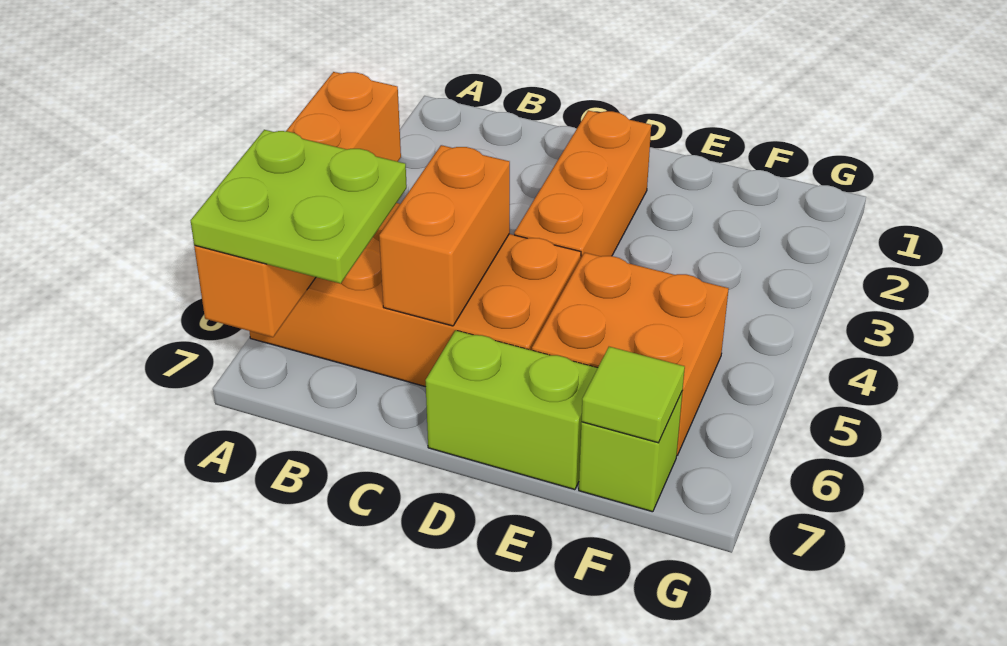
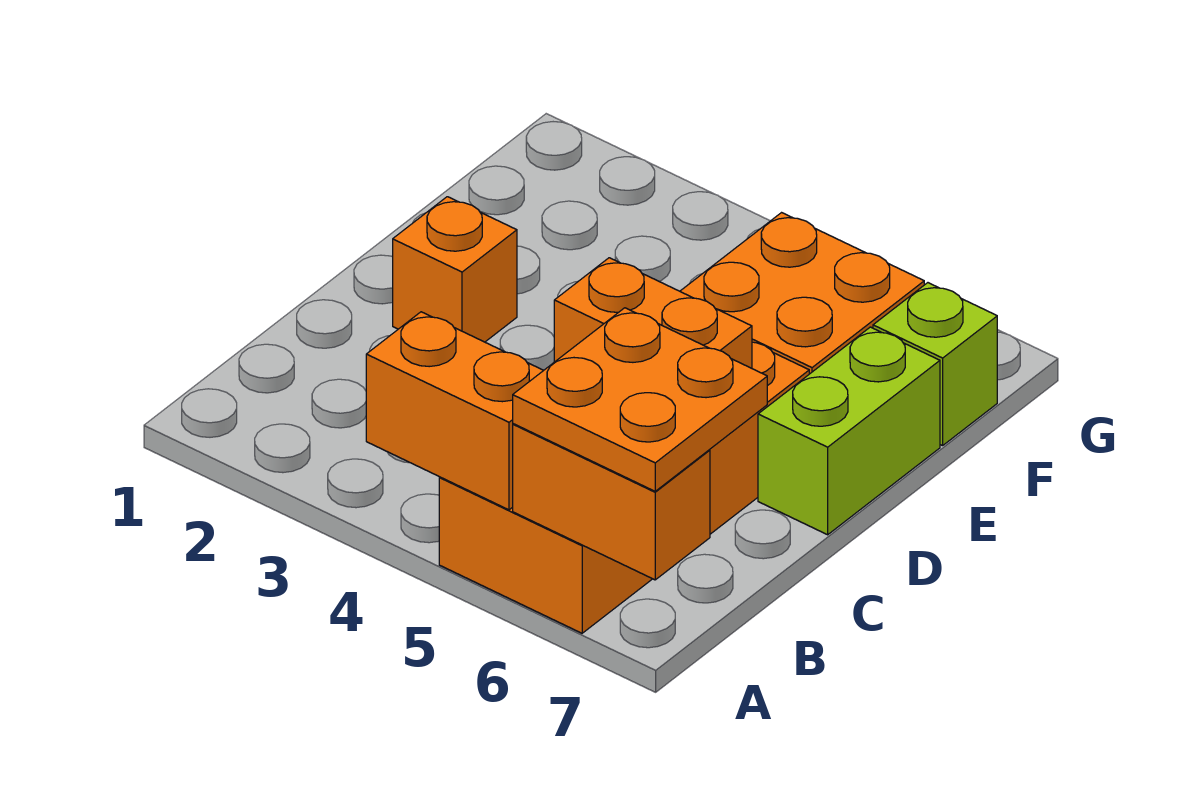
lime plate A6:B7 level 3 -> orange plate A6:B7 level 3
orange brick D2:D4 level 1 -> orange brick D2 level 1
lime tile F7 level 2 -> none

